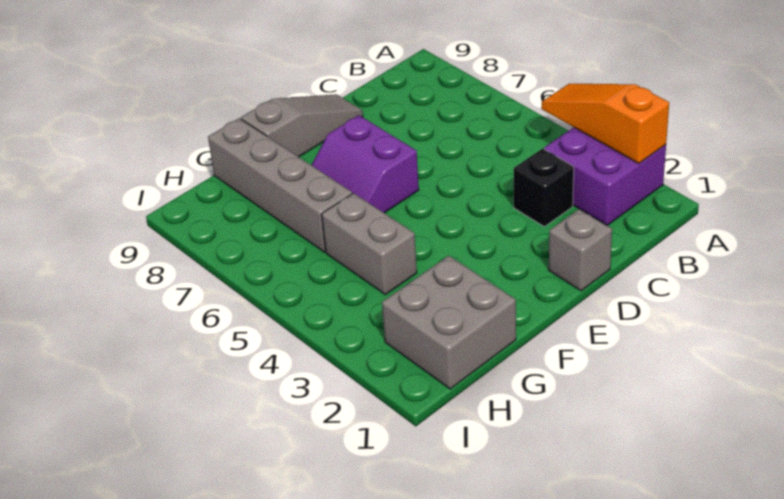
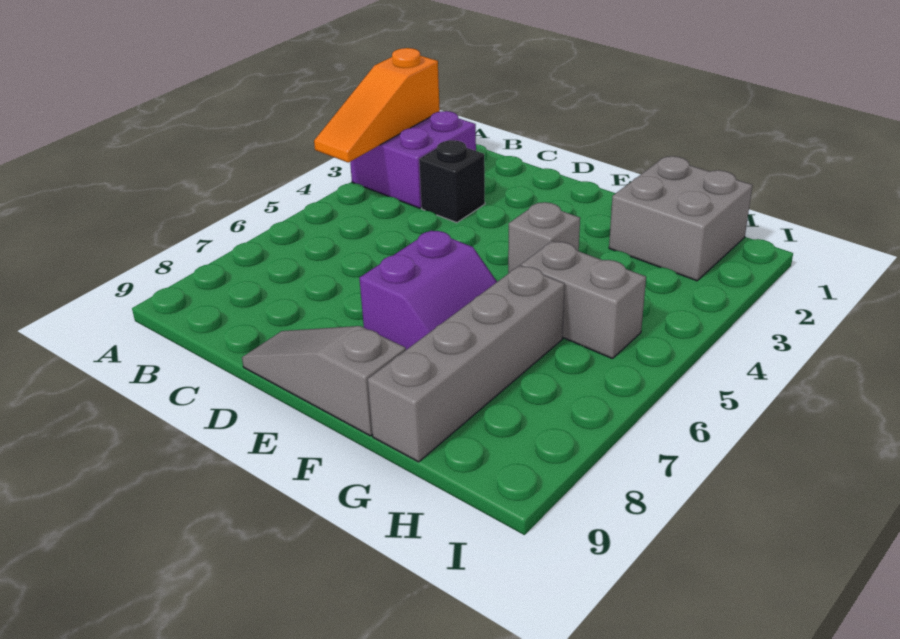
grey brick D1 level 1 -> grey brick F4 level 1
grey brick G4:G5 level 1 -> grey brick G5:H5 level 1

